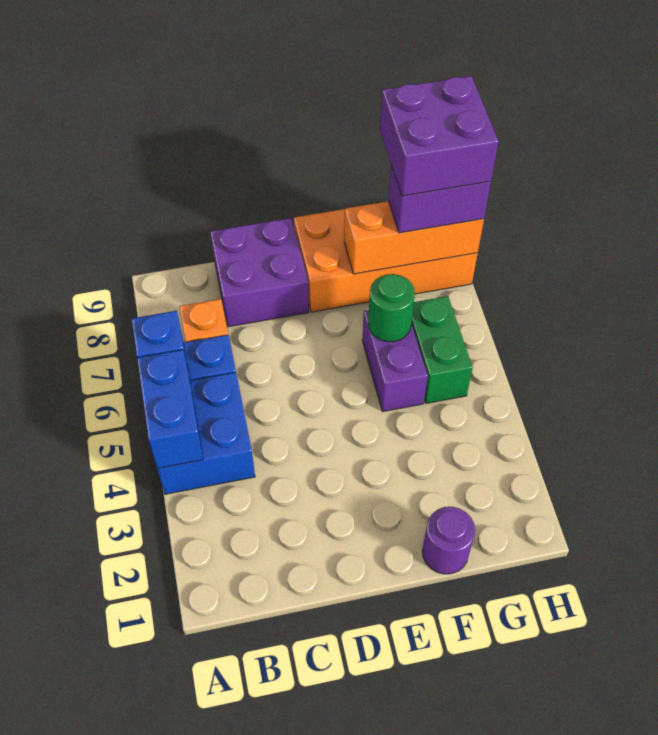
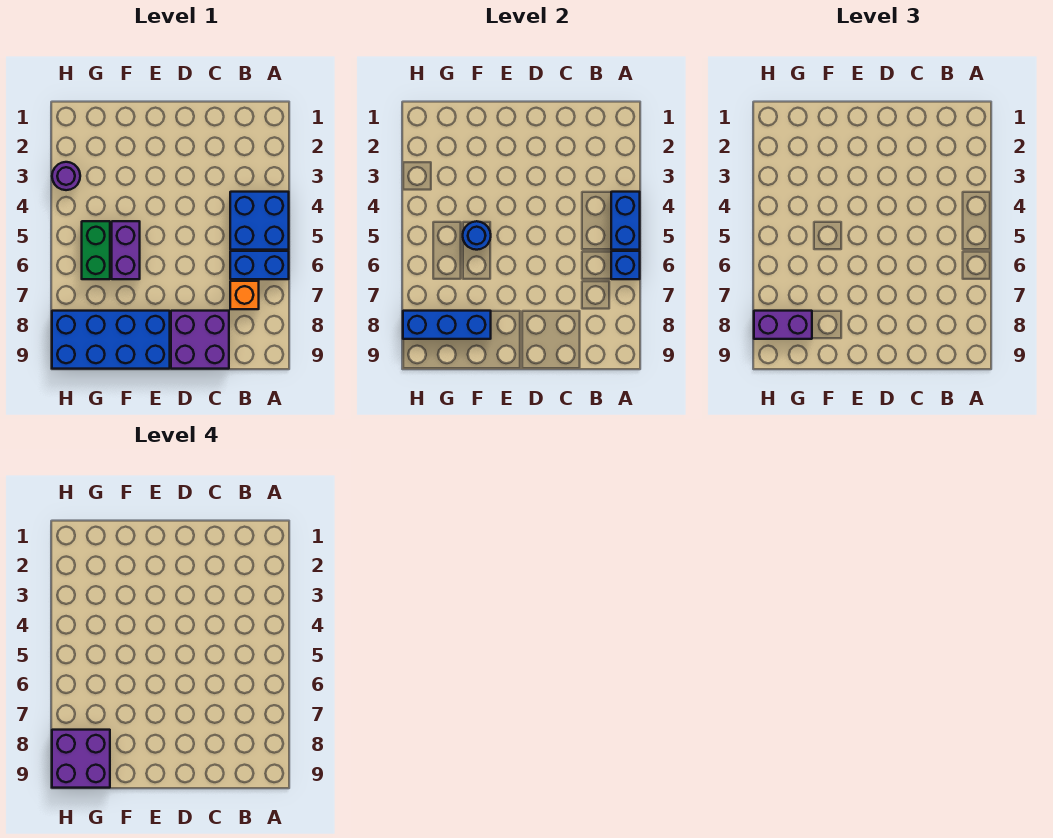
orange brick E8:H9 level 1 -> blue brick E8:H9 level 1
purple round brick F1 level 1 -> purple round brick H3 level 1
none -> blue round brick F5 level 2
green round brick F6 level 2 -> none
orange brick F8:H8 level 2 -> blue brick F8:H8 level 2

